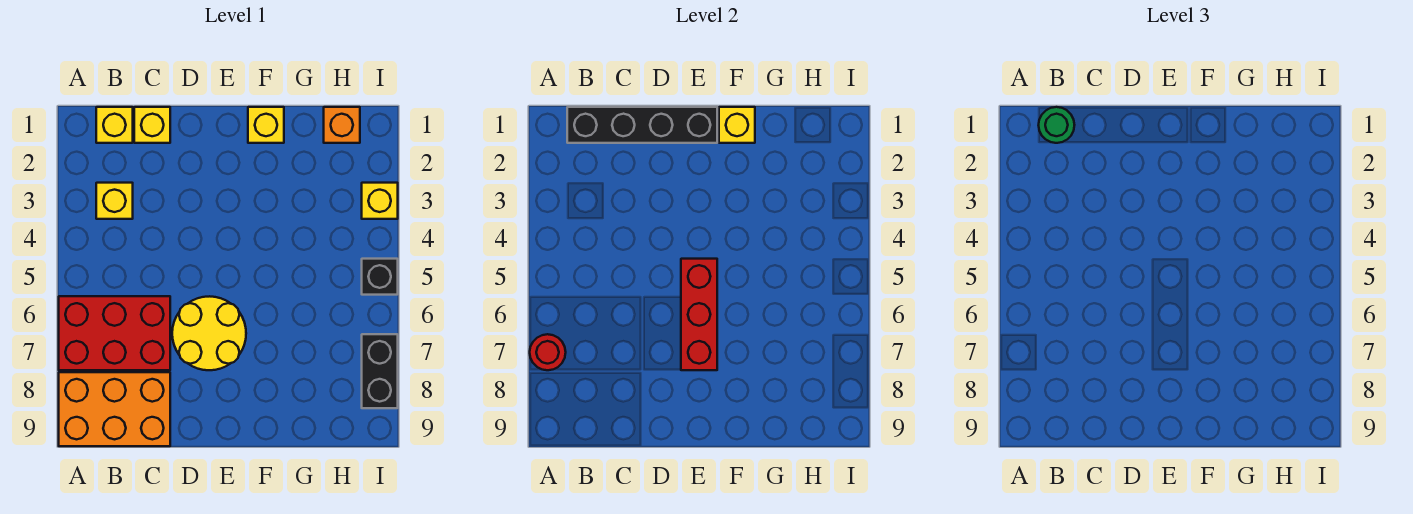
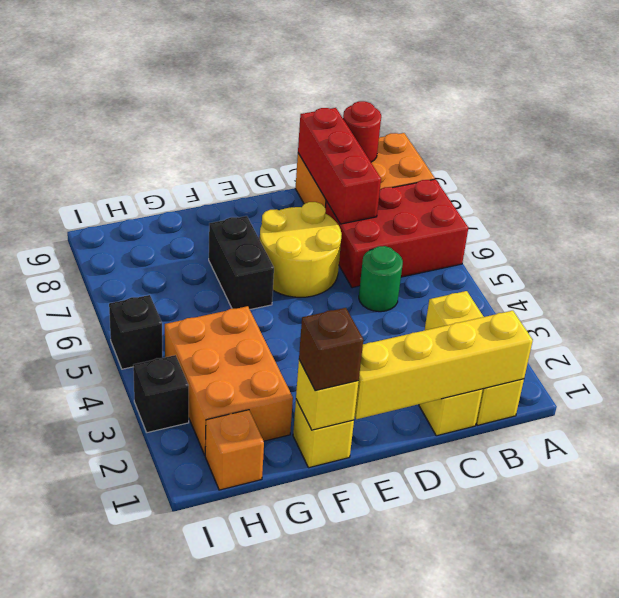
red round brick A7 level 2 -> red round brick B9 level 2
black brick B1:E1 level 2 -> yellow brick B1:E1 level 2
green round brick B1 level 3 -> green round brick C5 level 1
red brick E5:E7 level 2 -> red brick C7:C9 level 2
none -> brown brick F1 level 3
none -> orange brick G2:H4 level 1
yellow brick I3 level 1 -> black brick I3 level 1
black brick I7:I8 level 1 -> black brick F6:F7 level 1

